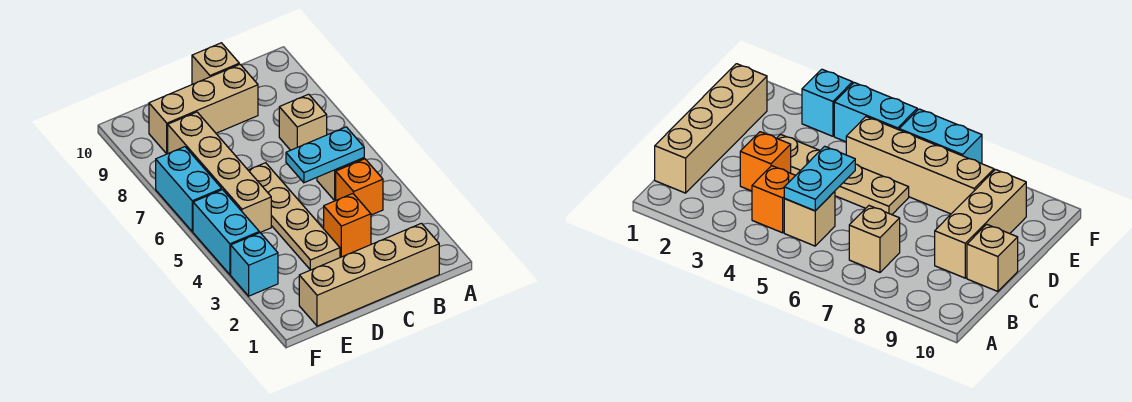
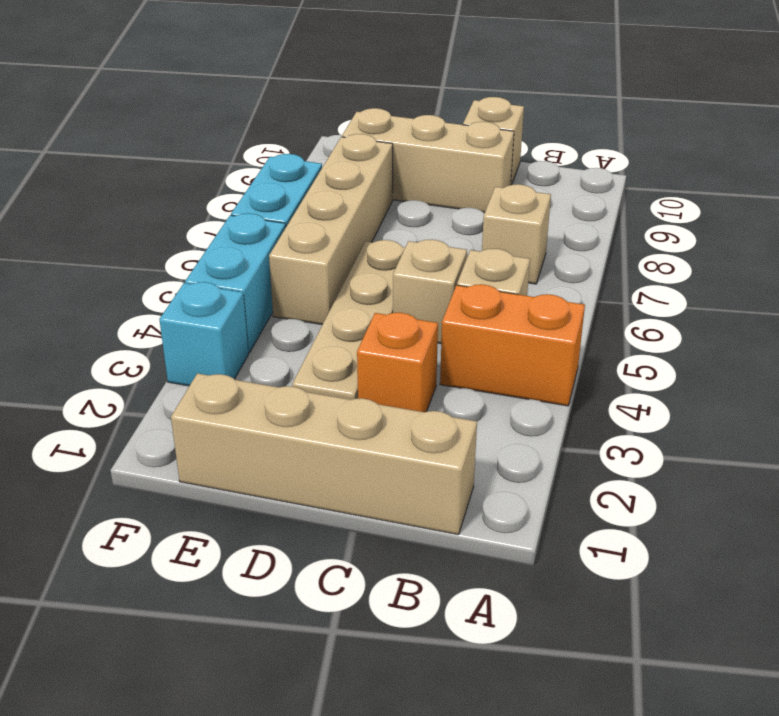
orange brick B4 level 1 -> orange brick A4:B4 level 1
cyan plate B5:C5 level 2 -> none
none -> tan brick C5 level 1

